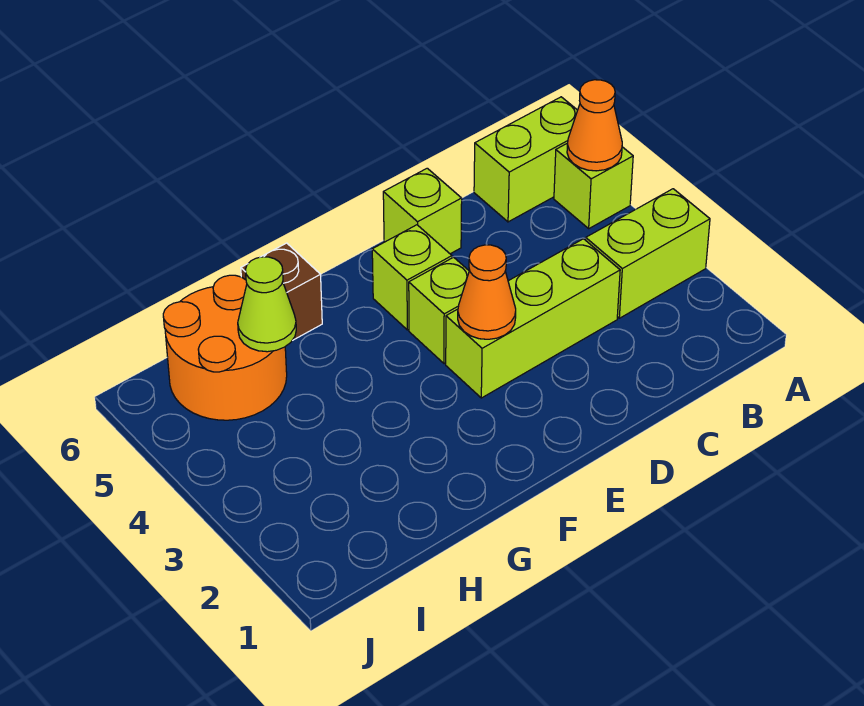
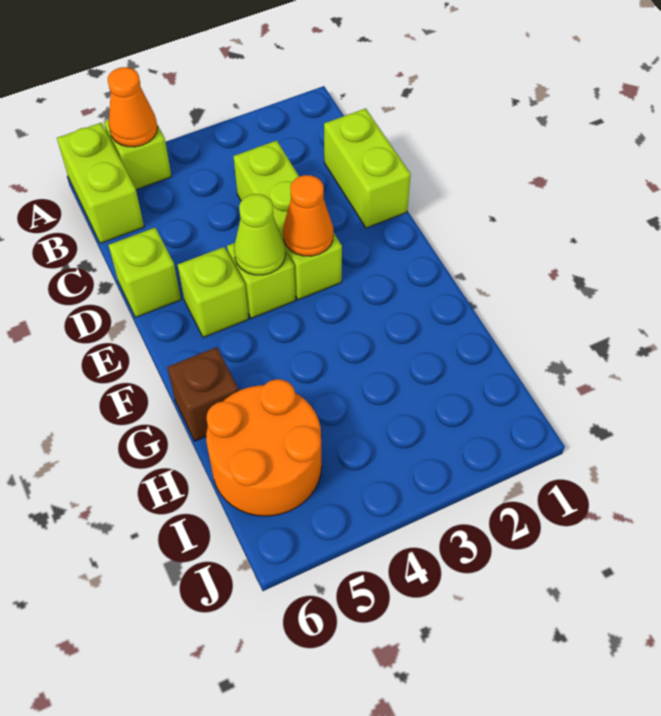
lime brick A3:B3 level 1 -> lime brick C1:D1 level 1
lime cone H5 level 2 -> lime cone E4 level 2

